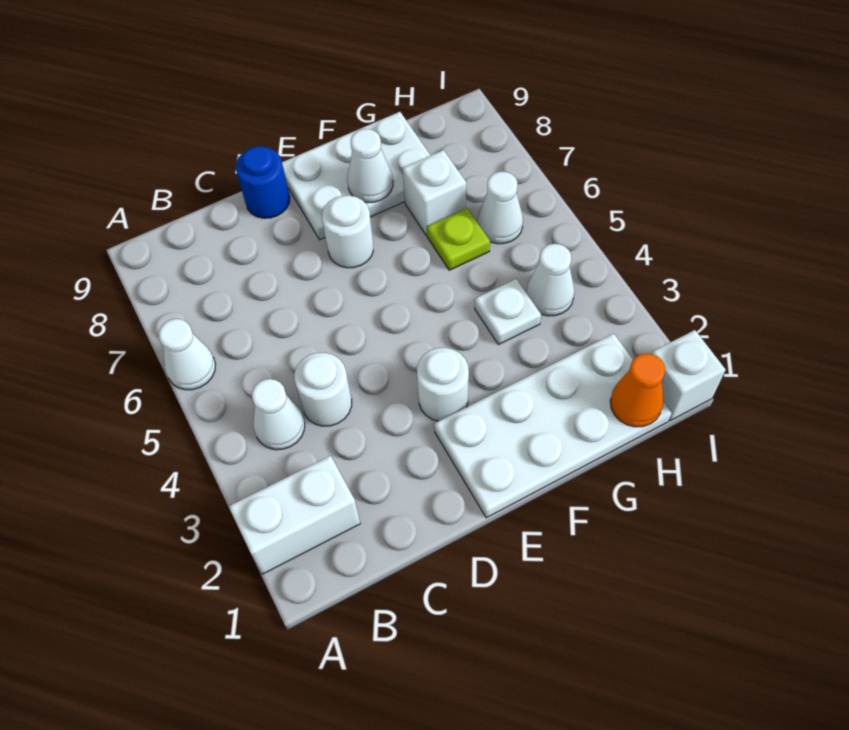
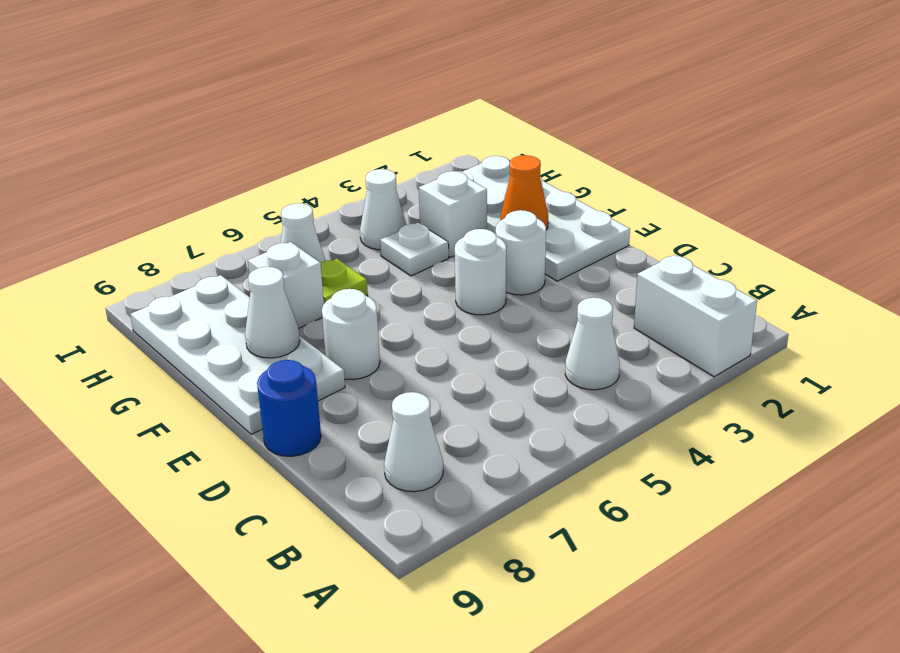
white cone A6 level 1 -> white cone B8 level 1
white round brick C4 level 1 -> white round brick E4 level 1
white plate E8:G9 level 1 -> white plate E8:H9 level 1
orange cone H1 level 2 -> orange cone F2 level 2
white brick I1 level 1 -> white brick G3 level 1

